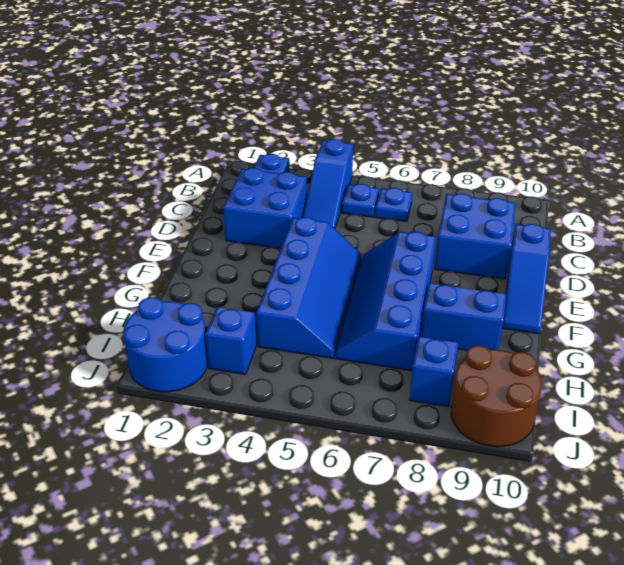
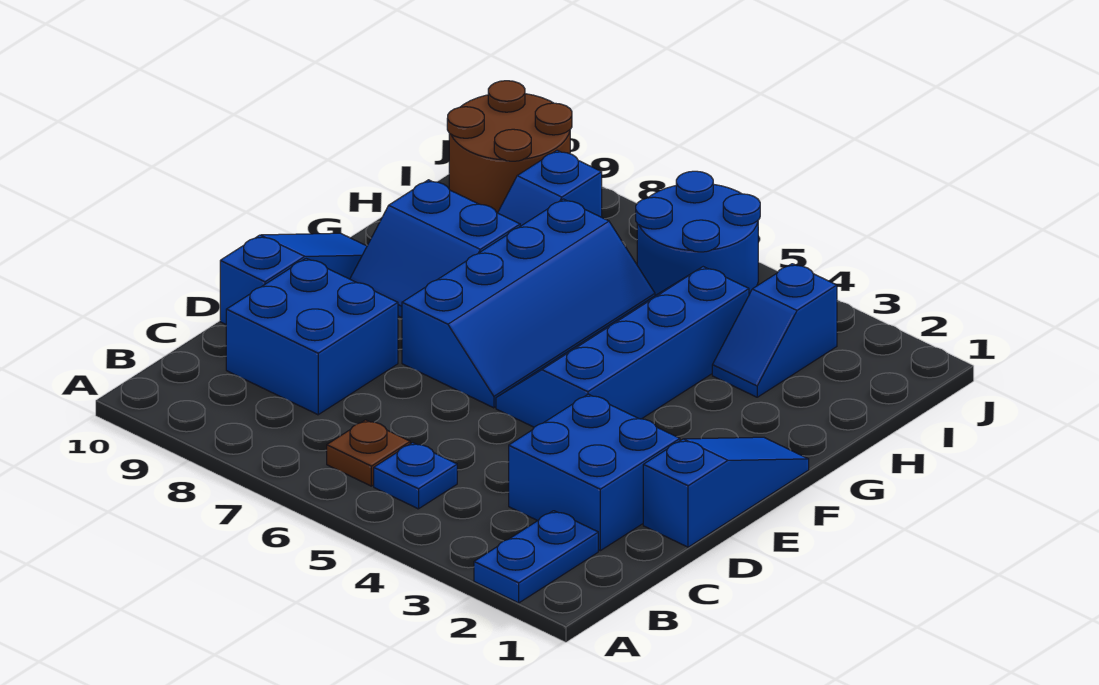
blue slope A4:C4 level 1 top A -> blue slope D1:F1 level 1 top D
blue plate B6 level 1 -> brown plate B6 level 1
blue round brick I1:J2 level 1 -> blue round brick I5:J6 level 1

